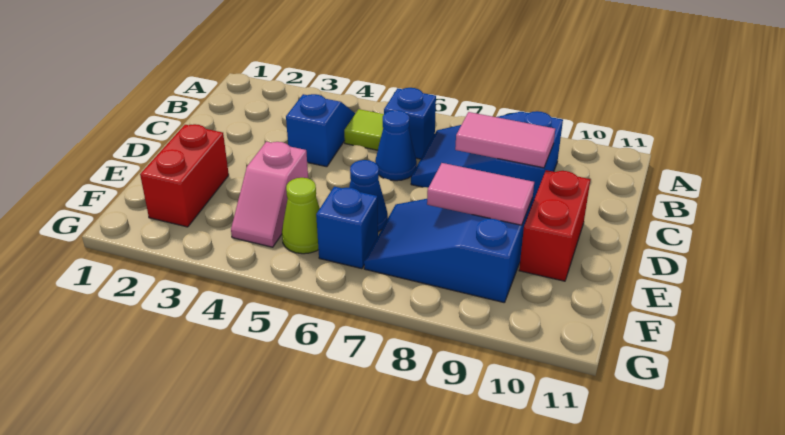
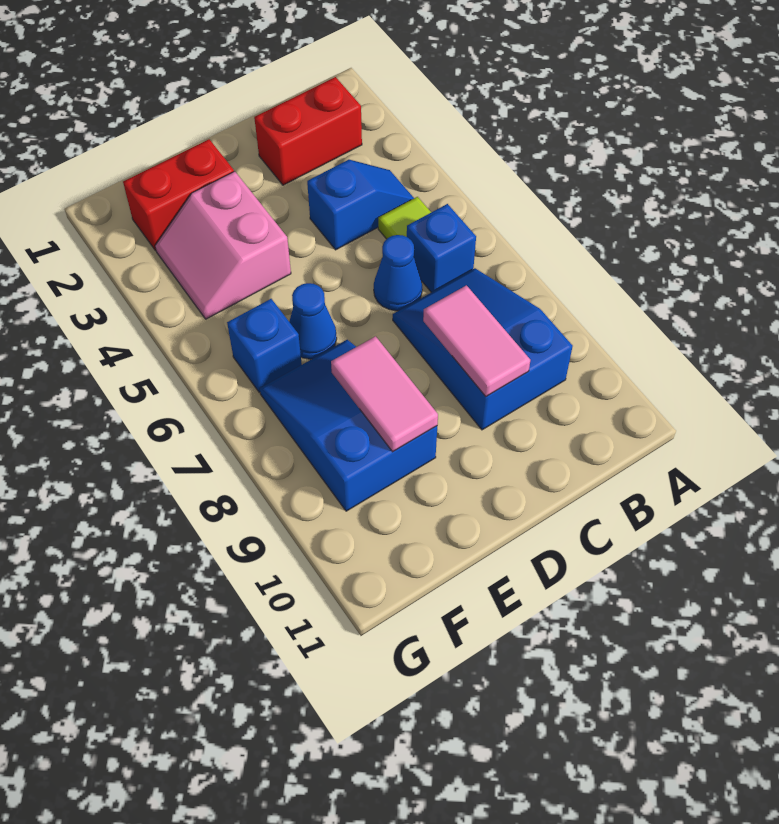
red brick D10:E10 level 1 -> red brick B2:C2 level 1
pink slope E4:F4 level 1 top E -> pink slope E3:F4 level 1 top E
lime cone F5 level 1 -> none

